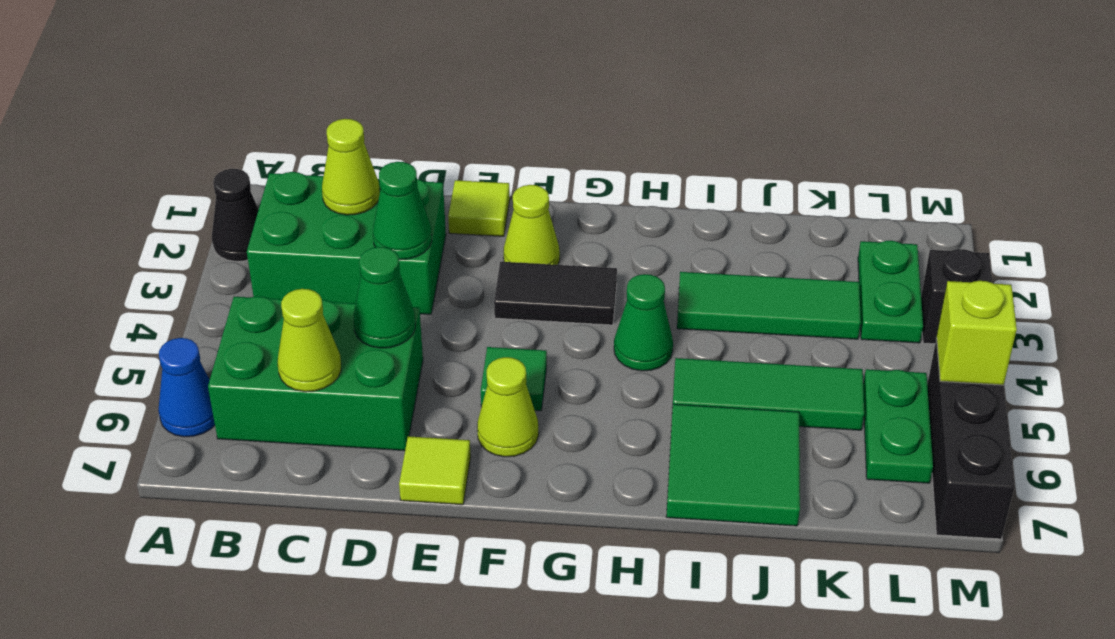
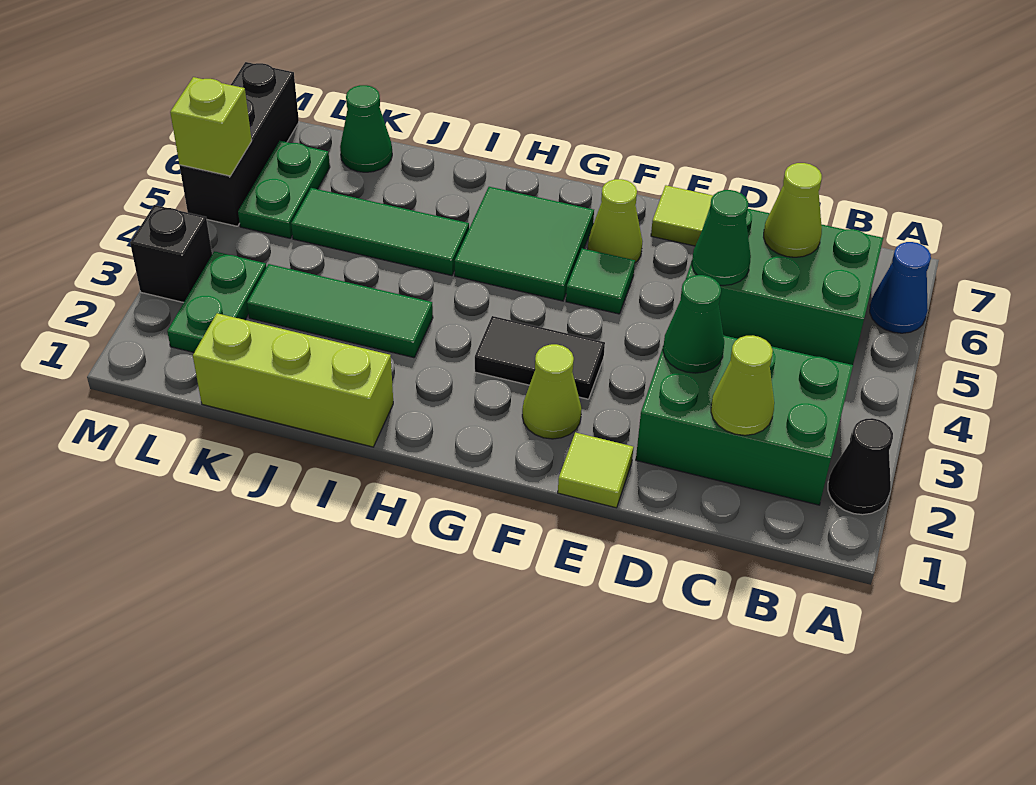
green cone H4 level 1 -> green cone K7 level 1
none -> lime brick I1:K1 level 1
green tile I6:J7 level 1 -> green tile G5:H6 level 1

